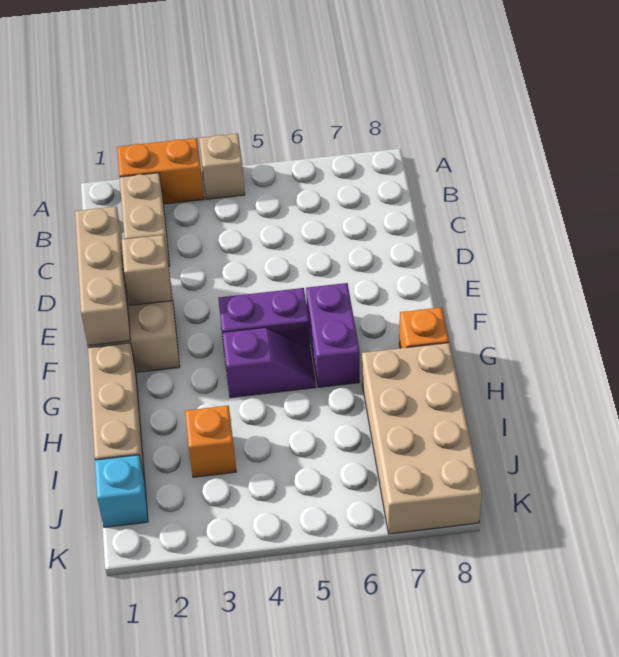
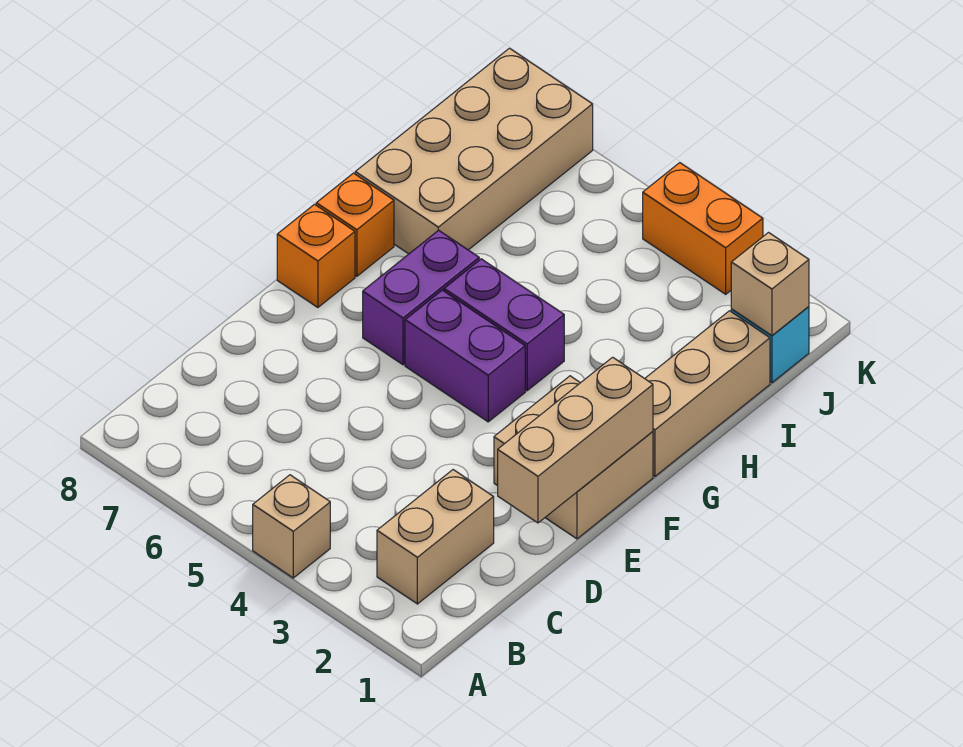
orange brick A2:A3 level 1 -> orange brick K3:K4 level 1
tan brick E2 level 2 -> tan brick J1 level 2
purple slope G4:G5 level 1 top 4 -> purple brick G4:G5 level 1
orange brick I3 level 1 -> orange brick F8 level 1

